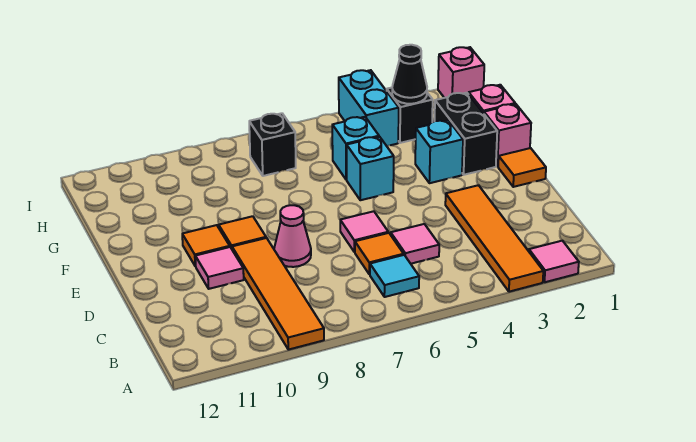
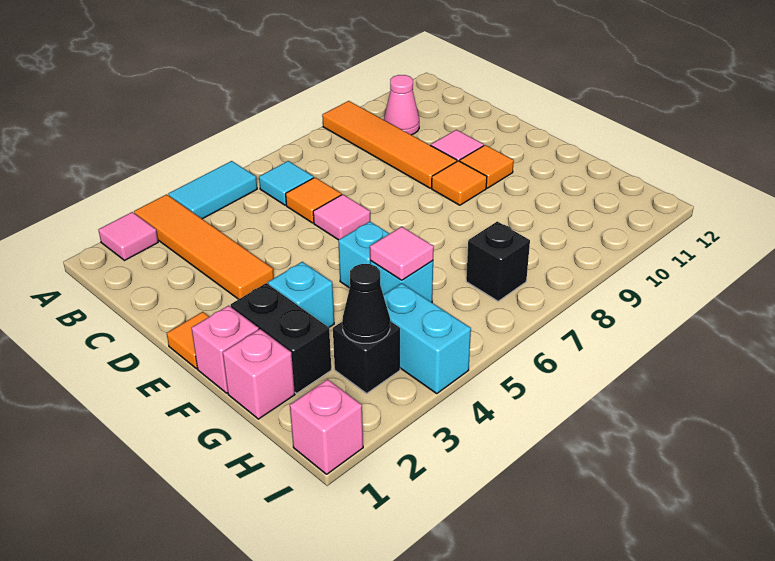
none -> cyan tile A4:A5 level 1
pink tile C5 level 1 -> pink tile G5 level 2
pink cone D8 level 1 -> pink cone B10 level 1

